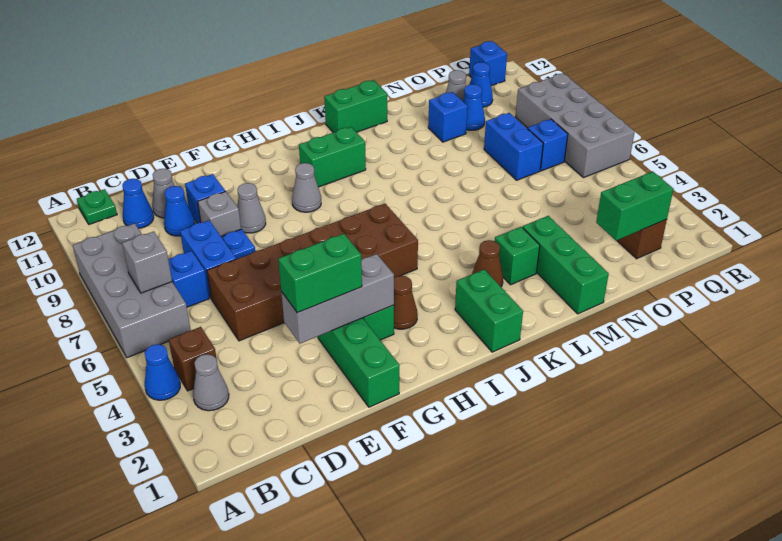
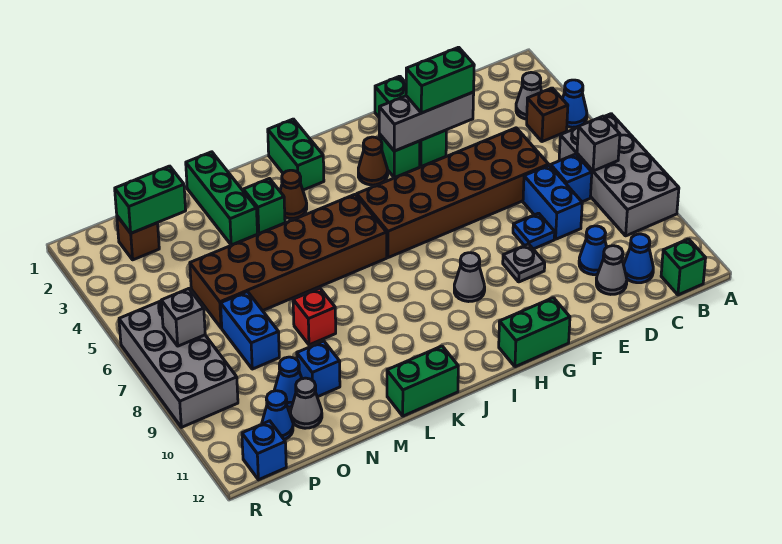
green plate B12 level 1 -> green brick B12 level 1
grey brick E9 level 1 -> grey brick Q7 level 2
blue brick E10 level 1 -> none
grey cone F9 level 1 -> grey plate F9 level 1
green brick I10:J10 level 1 -> green brick G12:H12 level 1
none -> brown brick J5:O6 level 1
none -> red brick M8 level 1
blue brick P7 level 1 -> none

